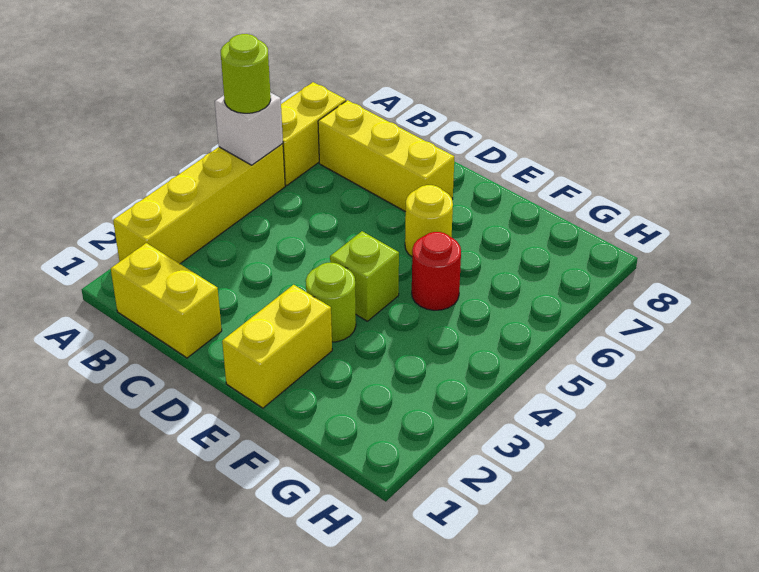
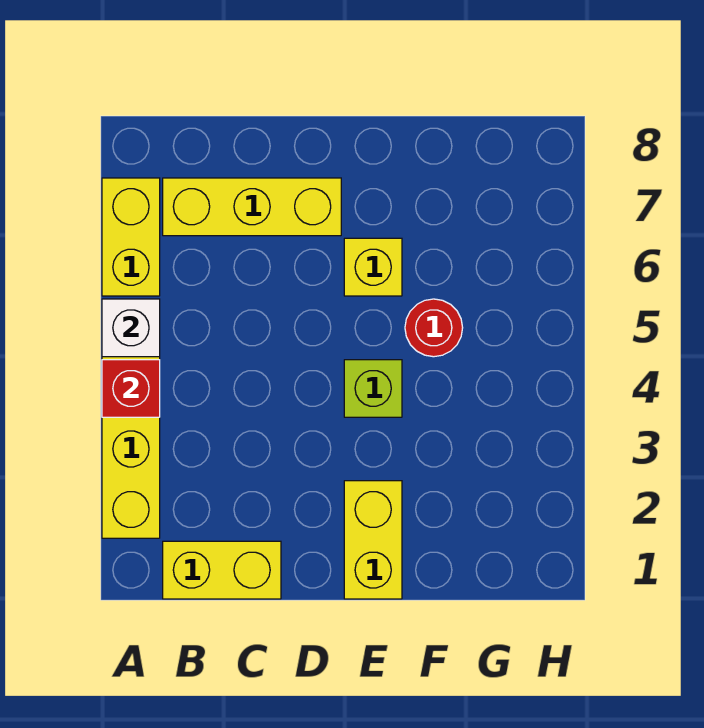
none -> red brick A4 level 2
lime round brick A5 level 3 -> none
lime round brick E3 level 1 -> none
yellow round brick E6 level 1 -> yellow brick E6 level 1

